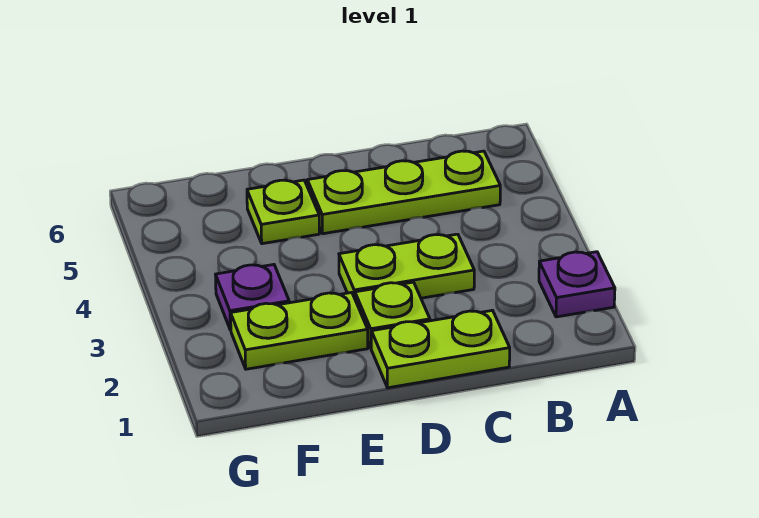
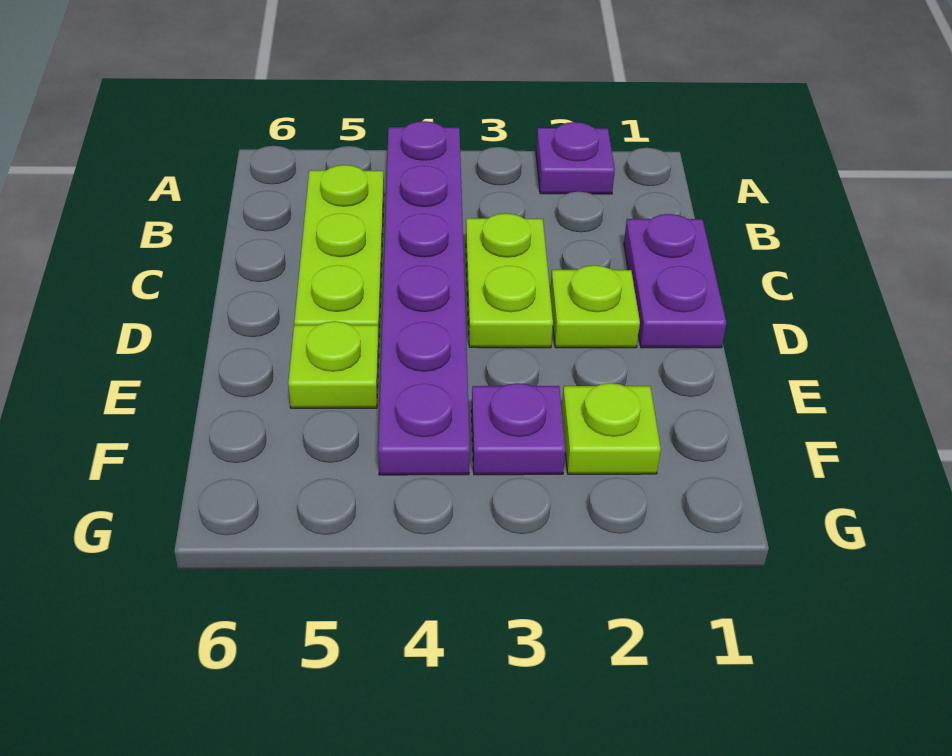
none -> purple plate A4:F4 level 1
lime plate C1:D1 level 1 -> purple plate C1:D1 level 1
lime plate E2:F2 level 1 -> lime plate F2 level 1

